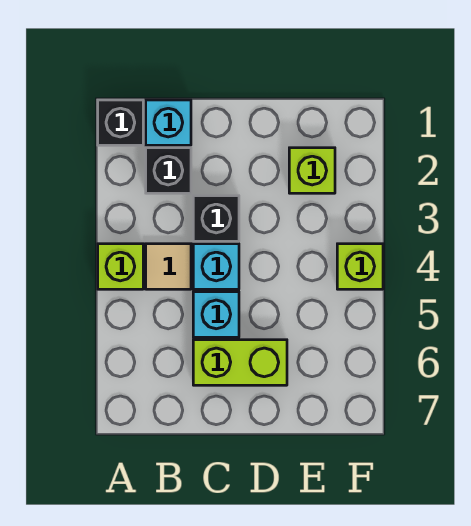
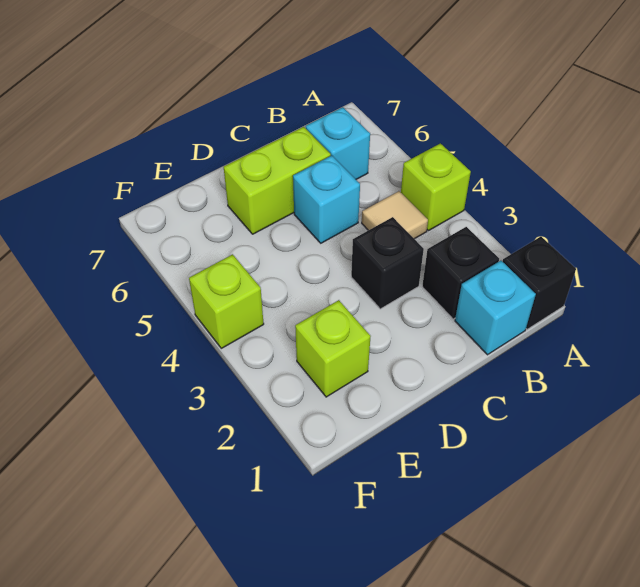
cyan brick C4 level 1 -> cyan brick B6 level 1

